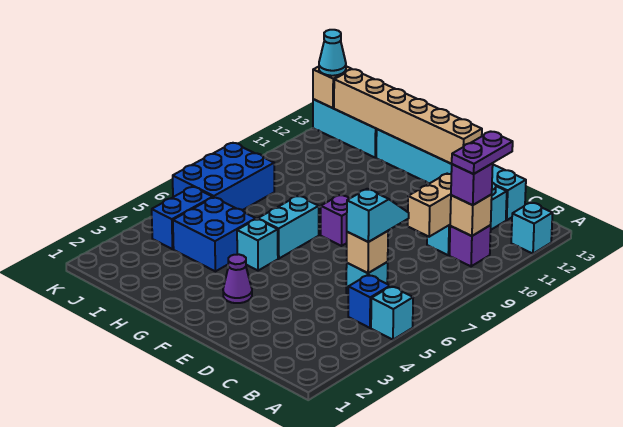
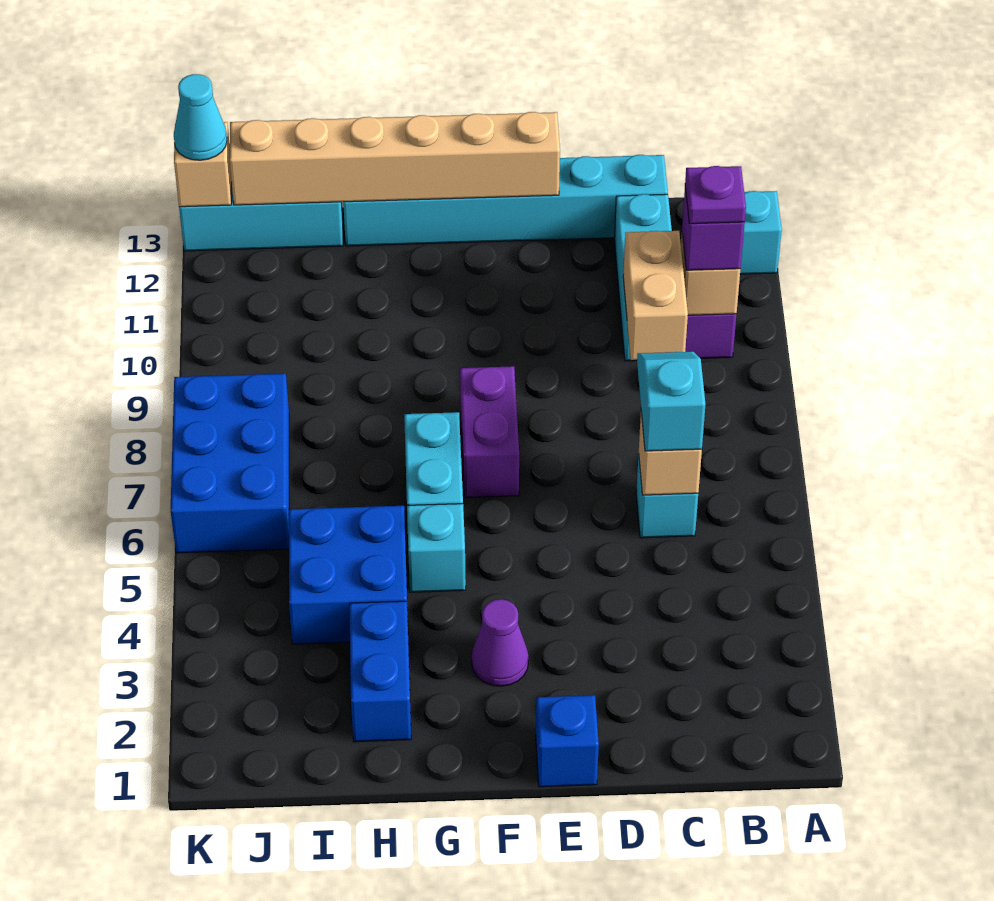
cyan brick A5 level 1 -> none
blue brick B5 level 1 -> blue brick E1 level 1
purple plate B10:B11 level 4 -> purple plate B10 level 4
purple brick F8 level 1 -> purple brick F7:F8 level 1
blue brick J4:J5 level 1 -> blue brick H2:H3 level 1

